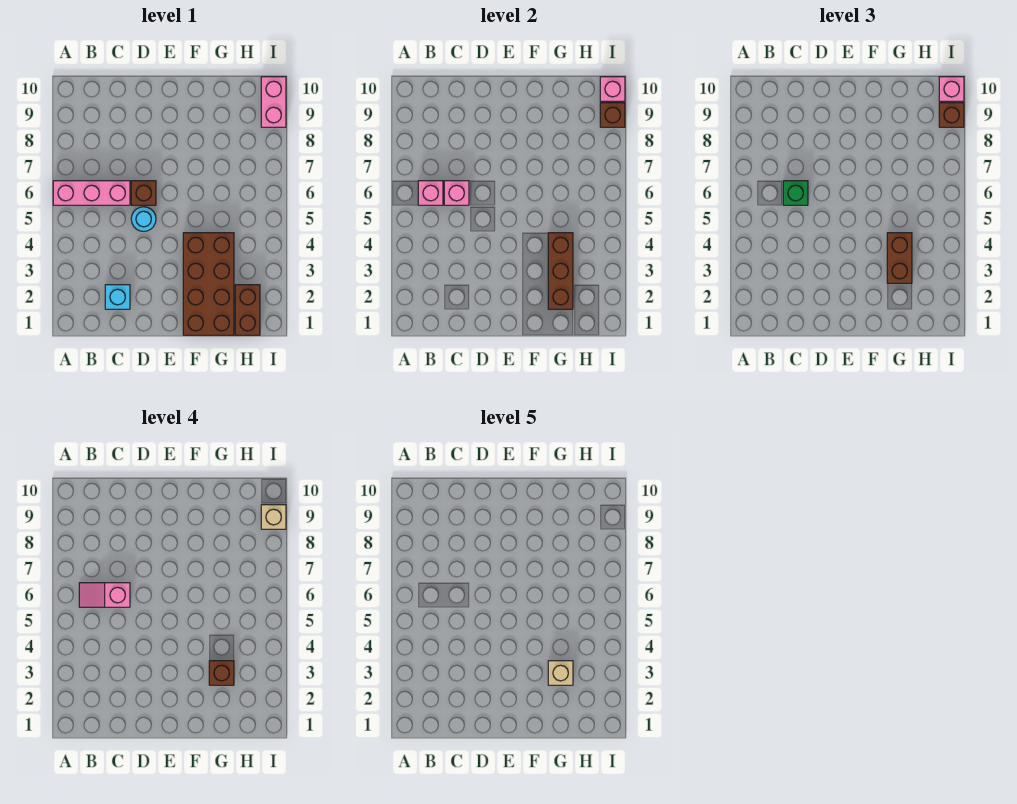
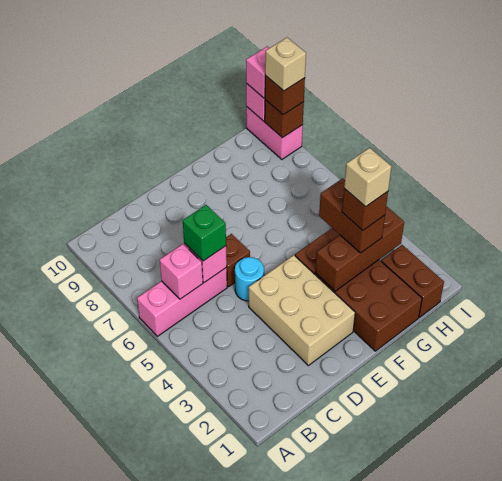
pink slope B6:C6 level 4 top C -> none
cyan brick C2 level 1 -> none
none -> tan brick D2:E4 level 1
brown brick G2:G4 level 2 -> brown brick F3:H3 level 2

